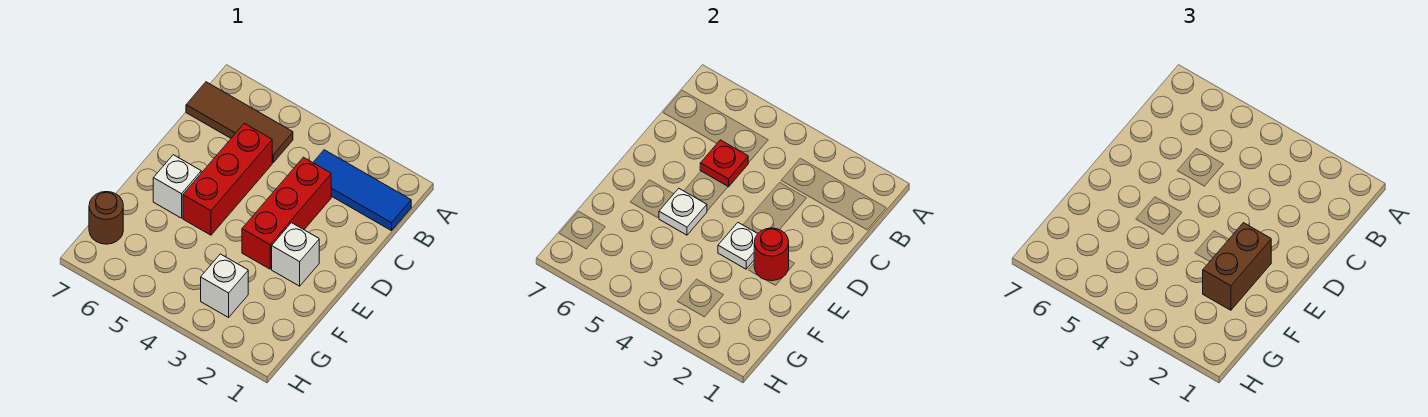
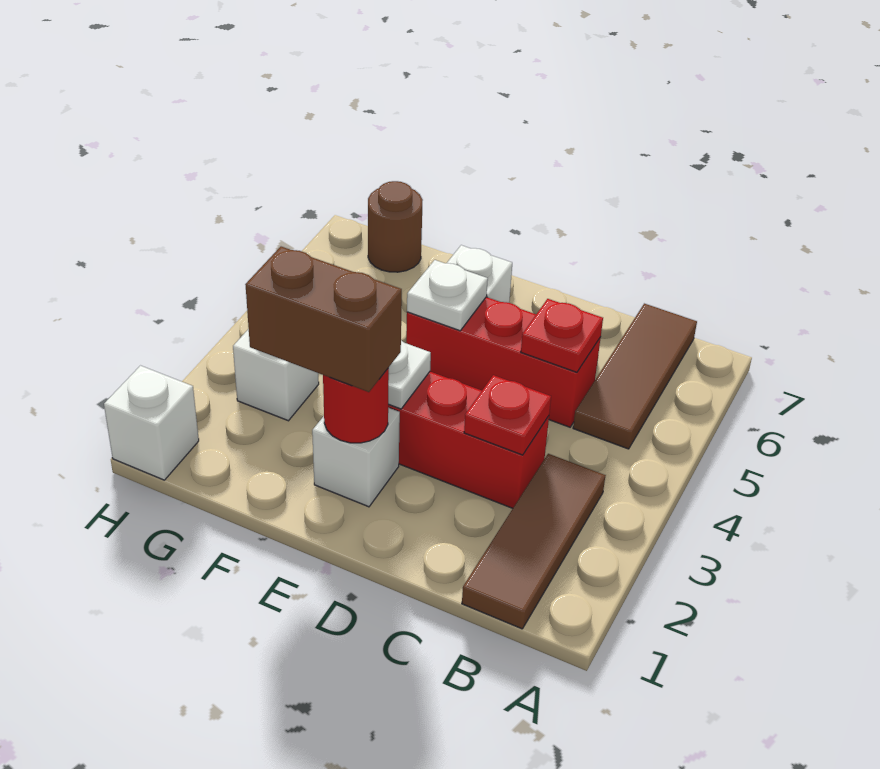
blue tile B1:B3 level 1 -> brown tile B1:B3 level 1
none -> red plate C3 level 2
none -> white brick H1 level 1

